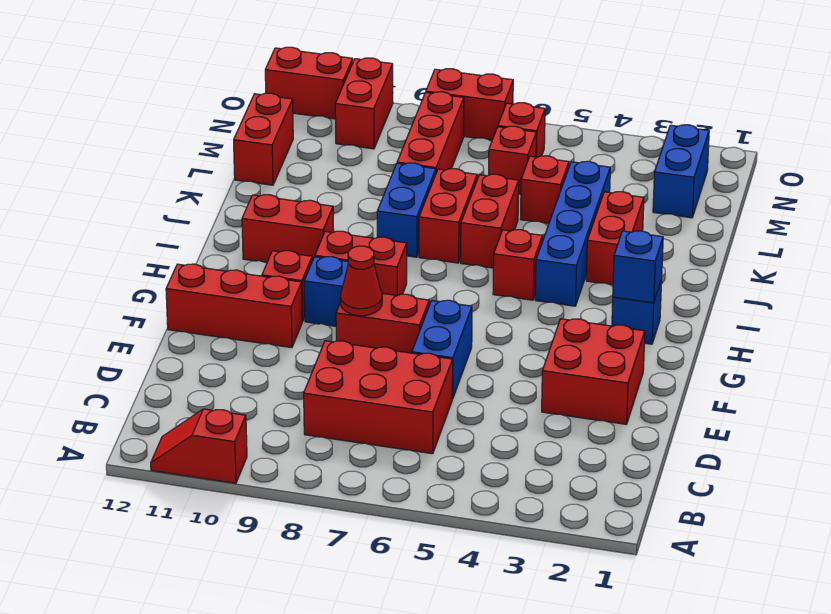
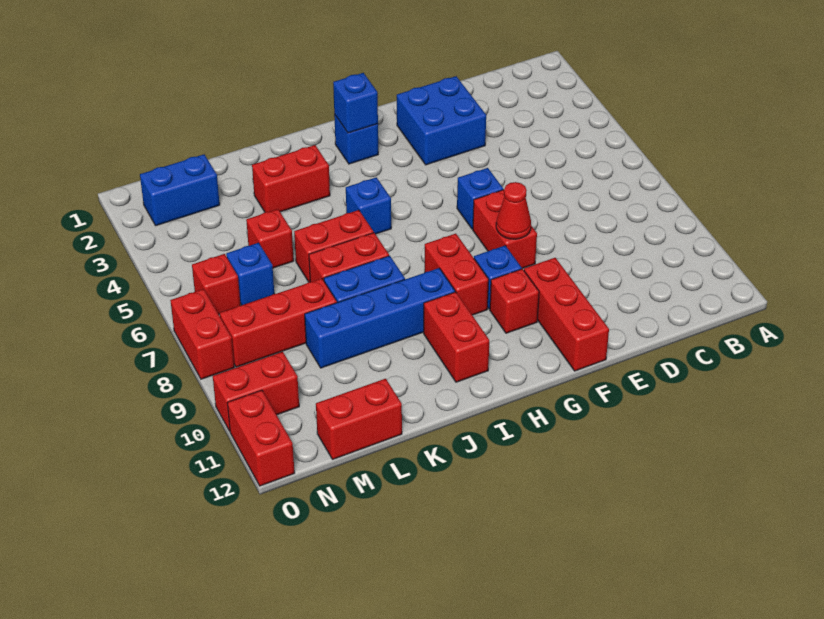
red slope A10:A11 level 1 top 10 -> none
red brick C6:D8 level 1 -> none
red brick E2:F3 level 1 -> blue brick E2:F3 level 1
blue brick E6:F6 level 1 -> blue brick F6 level 1
blue brick I4:L4 level 1 -> blue brick I9:L9 level 1
red brick I5 level 1 -> blue brick I5 level 1
red brick M6 level 1 -> blue brick M6 level 1

